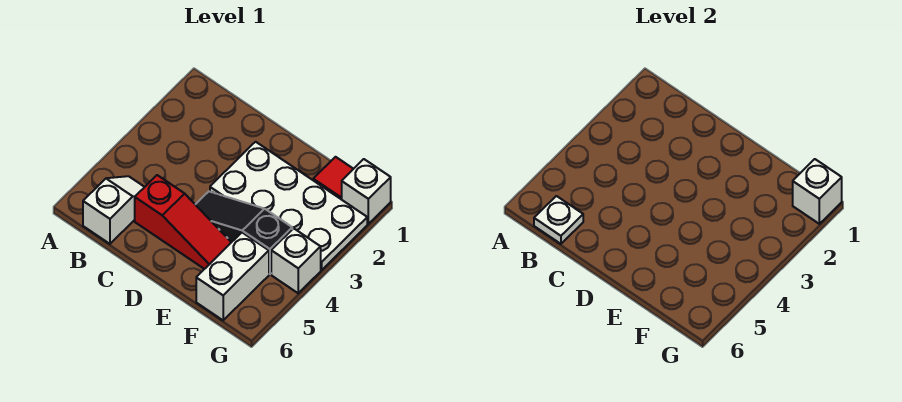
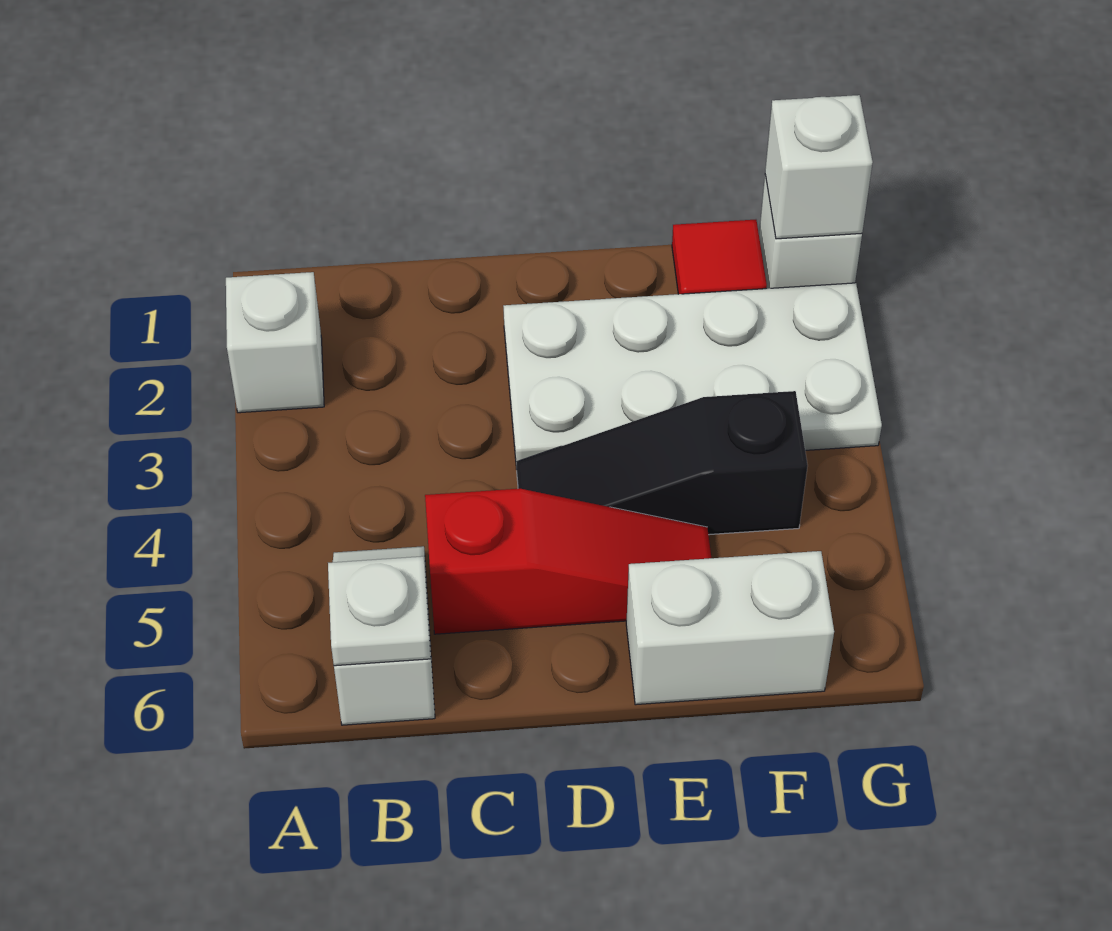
white brick F5:F6 level 1 -> white brick E6:F6 level 1
white brick G4 level 1 -> white brick A2 level 1

